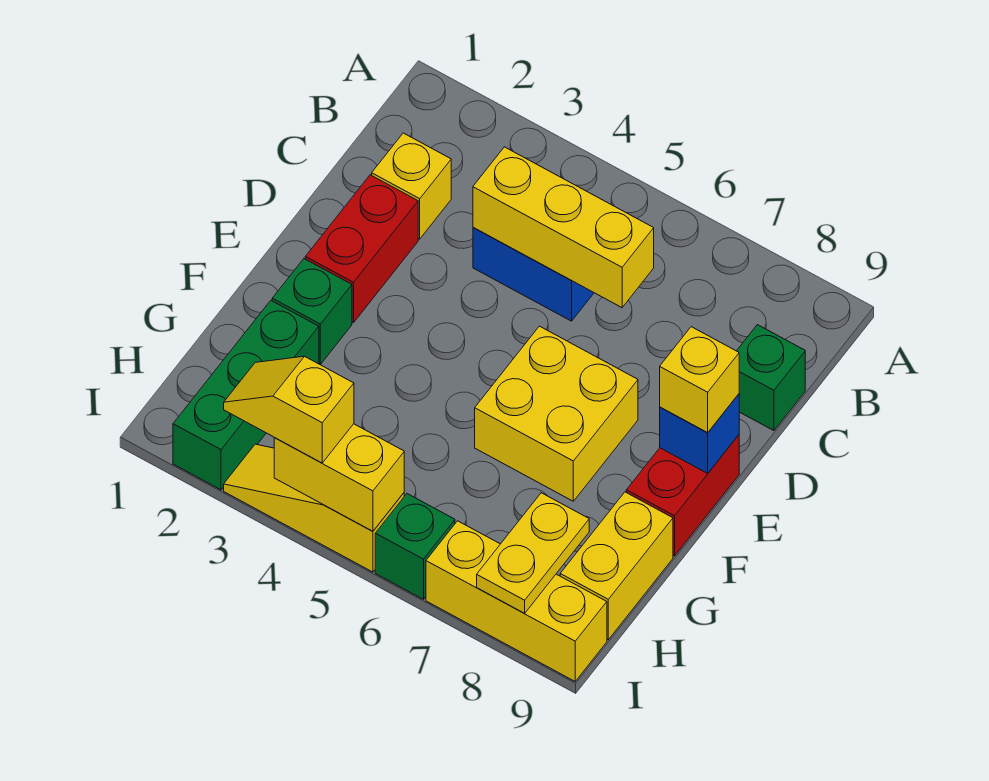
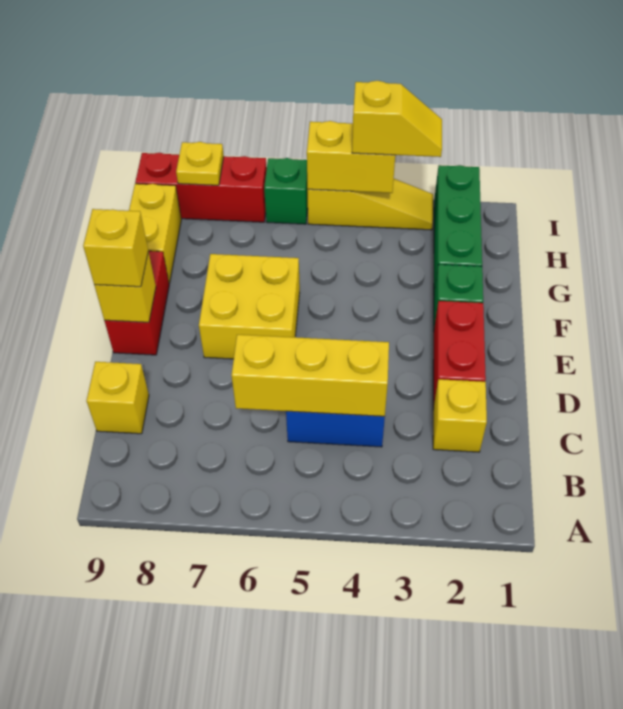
green brick C9 level 1 -> yellow brick C9 level 1
blue brick E9 level 2 -> yellow brick E9 level 2
yellow plate H8:I8 level 2 -> yellow plate I8 level 2
yellow brick I7:I9 level 1 -> red brick I7:I9 level 1

